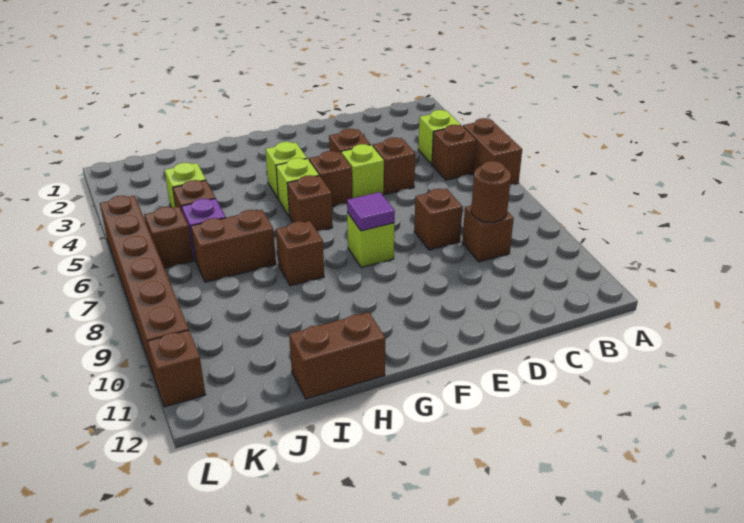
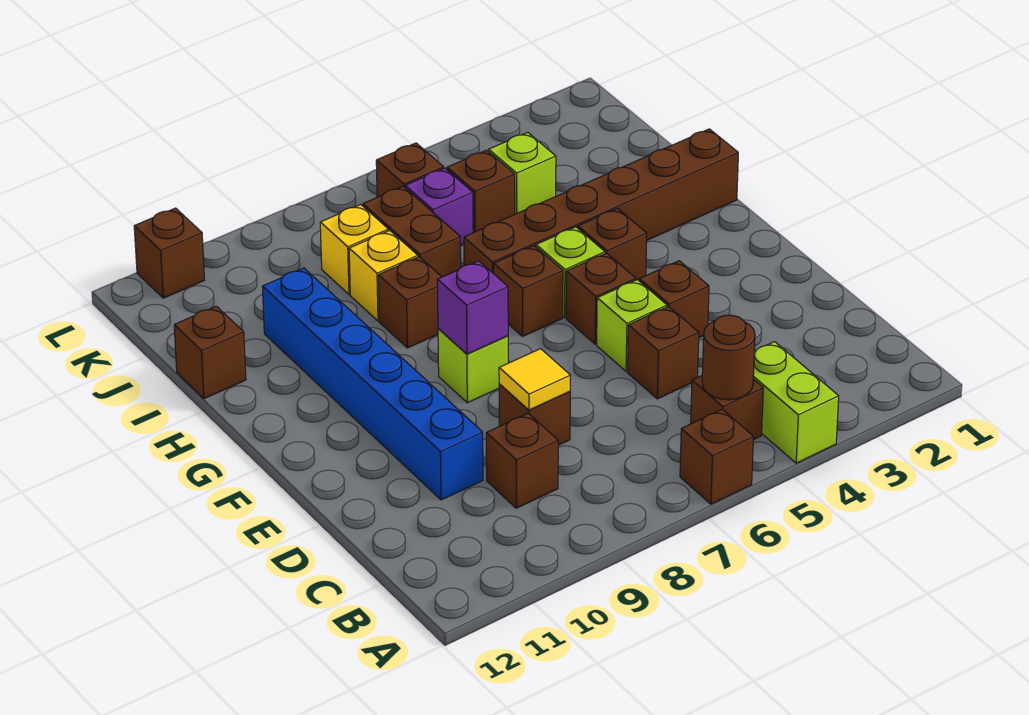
brown brick A5:A6 level 1 -> brown brick A6 level 1
lime brick B4 level 1 -> lime brick A4:B4 level 1
brown round brick C9 level 2 -> brown round brick B5 level 2
none -> yellow tile D8 level 2
none -> blue brick D10:I10 level 1
purple tile F8 level 2 -> purple brick F8 level 2
lime brick G4 level 1 -> brown brick G4 level 1
brown brick H12:I12 level 1 -> brown brick I12 level 1
none -> yellow brick I8 level 1
none -> yellow brick J8 level 1
brown brick L5:L10 level 1 -> brown brick H1:H6 level 1

